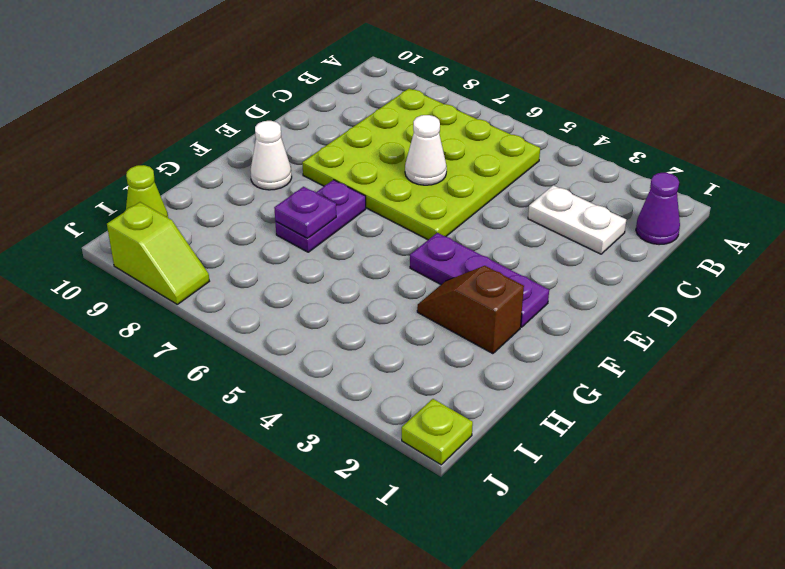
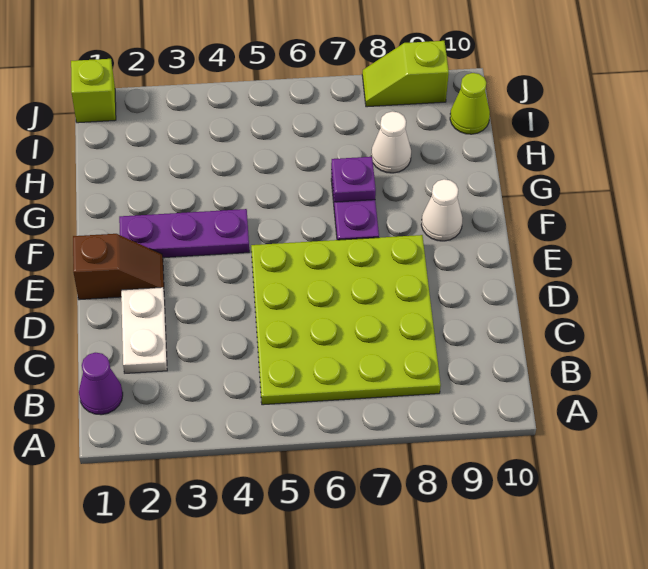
white plate C2:C3 level 1 -> white plate C2:D2 level 1
white cone D6 level 2 -> white cone H8 level 1
brown slope G2:G3 level 1 top 2 -> brown slope E1:E2 level 1 top 1
lime plate J1 level 1 -> lime brick J1 level 1

